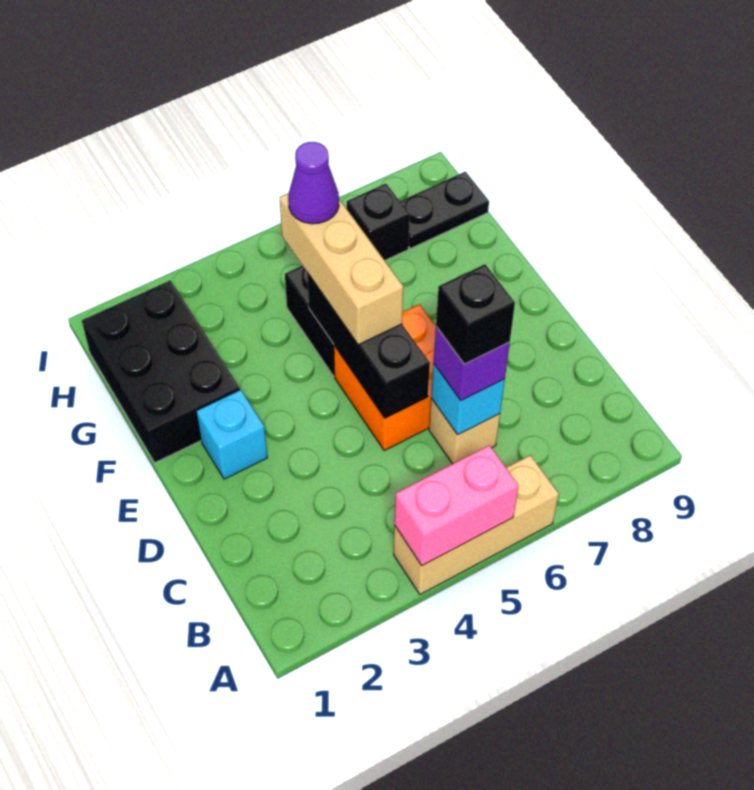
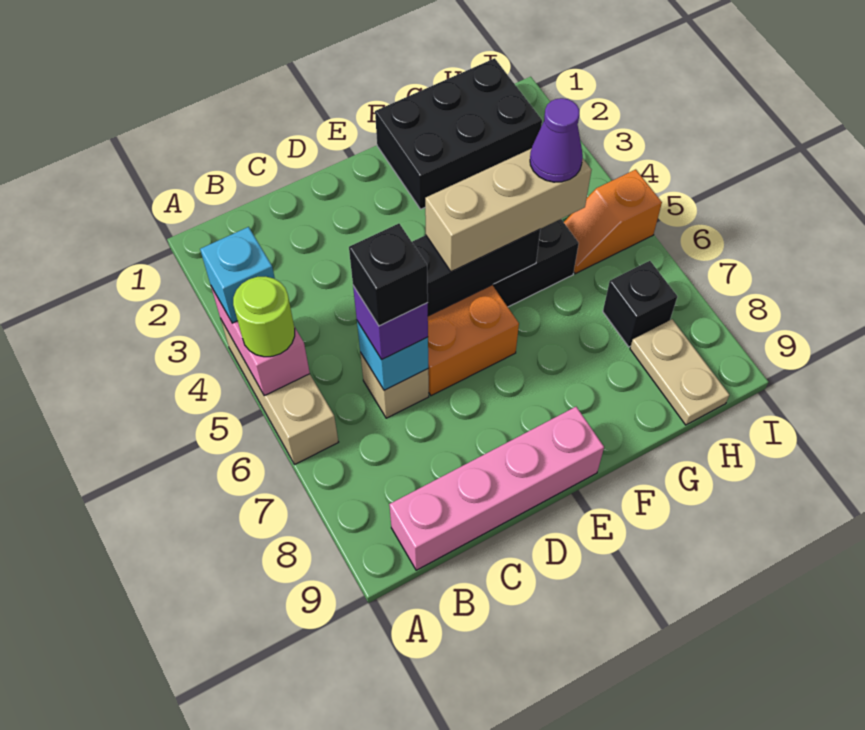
none -> lime round brick A5 level 3
none -> pink brick B9:E9 level 1
cyan brick E2 level 1 -> cyan brick A4 level 3
none -> orange slope H5:I5 level 1 top I
black plate H8:H9 level 1 -> tan plate H8:H9 level 1

